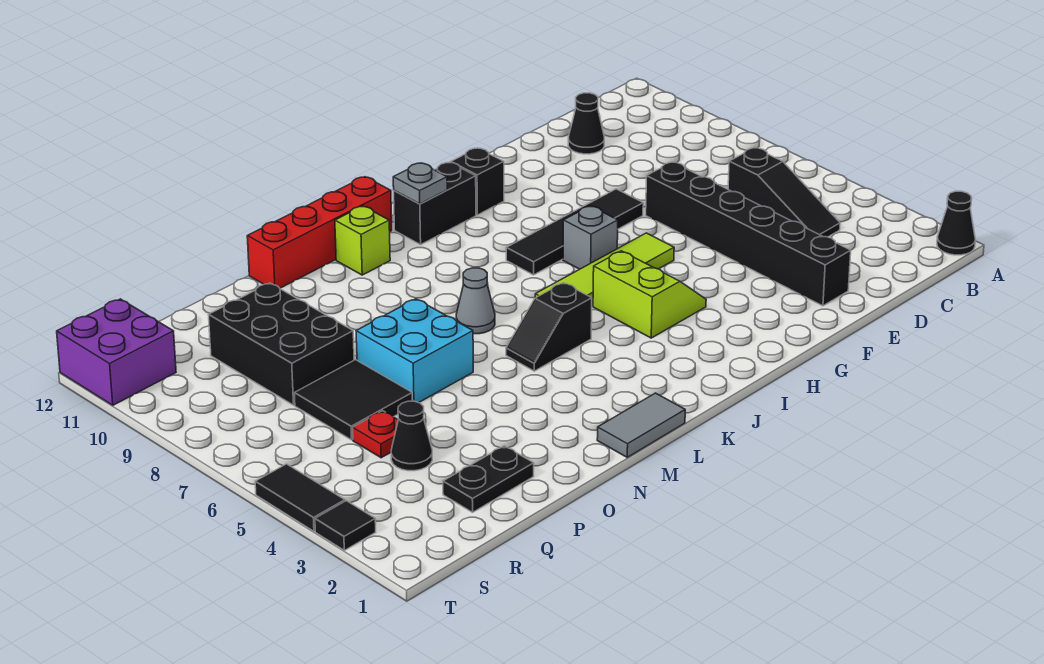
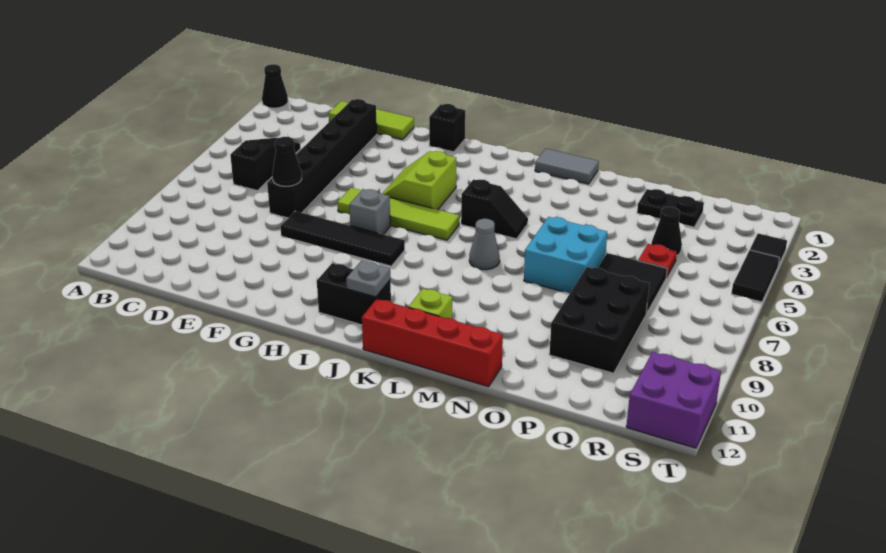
none -> lime tile D1:F1 level 1
black cone D11 level 1 -> black cone E7 level 2
black brick H11 level 1 -> black brick H1 level 1

